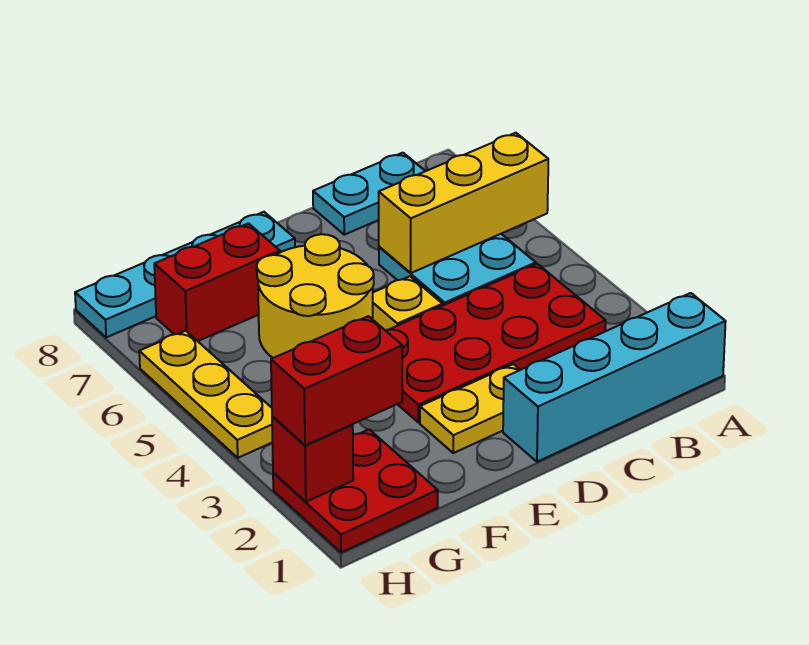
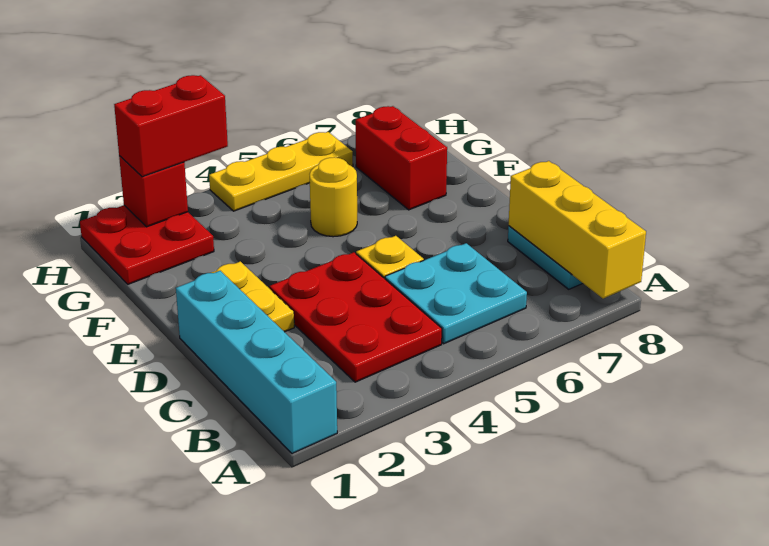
yellow brick A6:C6 level 2 -> yellow brick A8:C8 level 2
red plate B3:E4 level 1 -> red plate B3:D4 level 1
yellow round brick E5:F6 level 1 -> yellow round brick F5 level 1
cyan plate E8:H8 level 1 -> none
red brick G2:H2 level 3 -> red brick H2:H3 level 3

